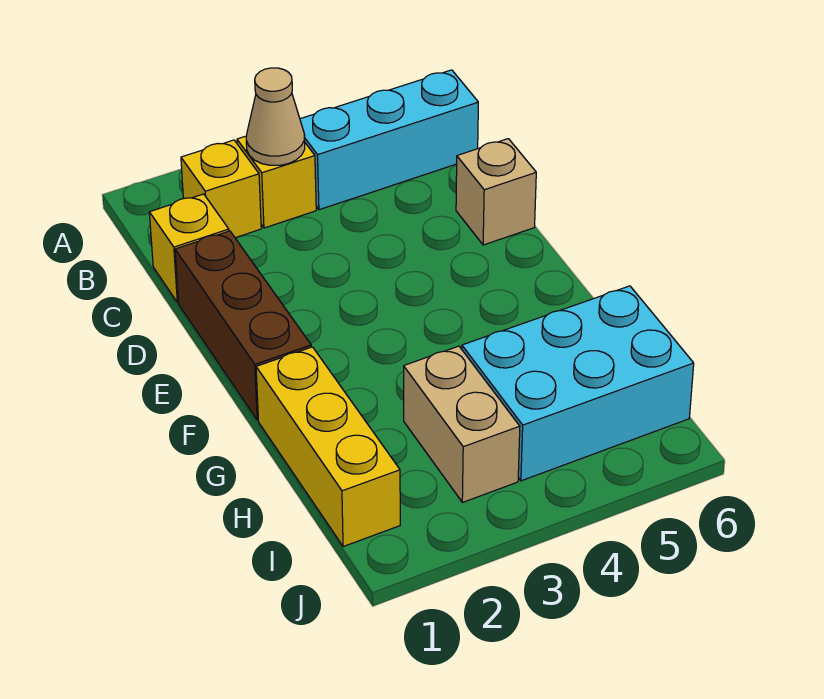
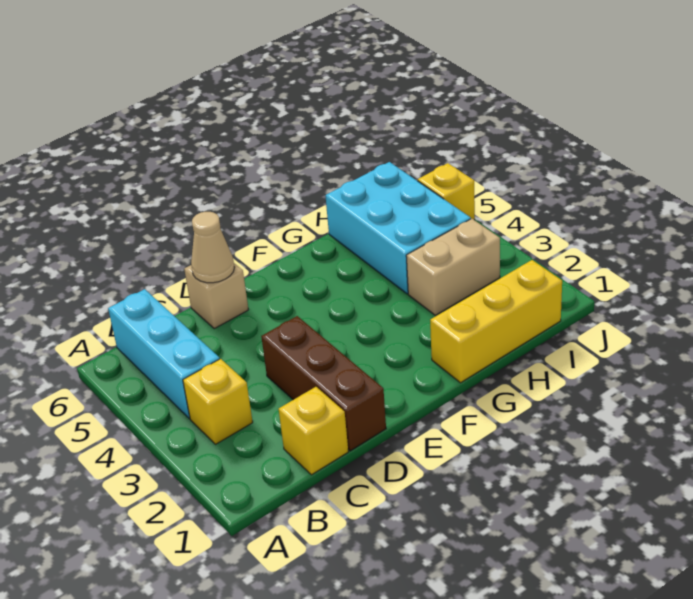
yellow brick B2 level 1 -> yellow brick J5 level 1
tan cone B3 level 2 -> tan cone D6 level 2
brown brick D1:F1 level 1 -> brown brick D1:D3 level 1

